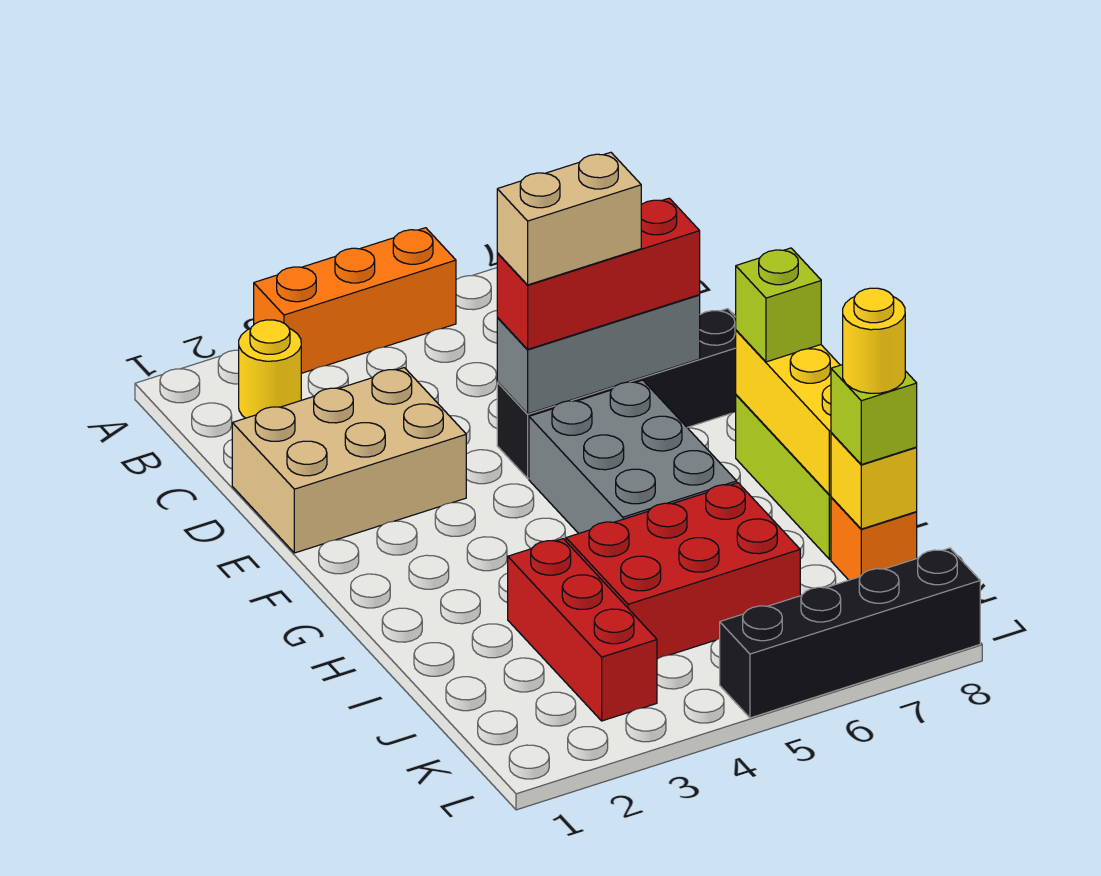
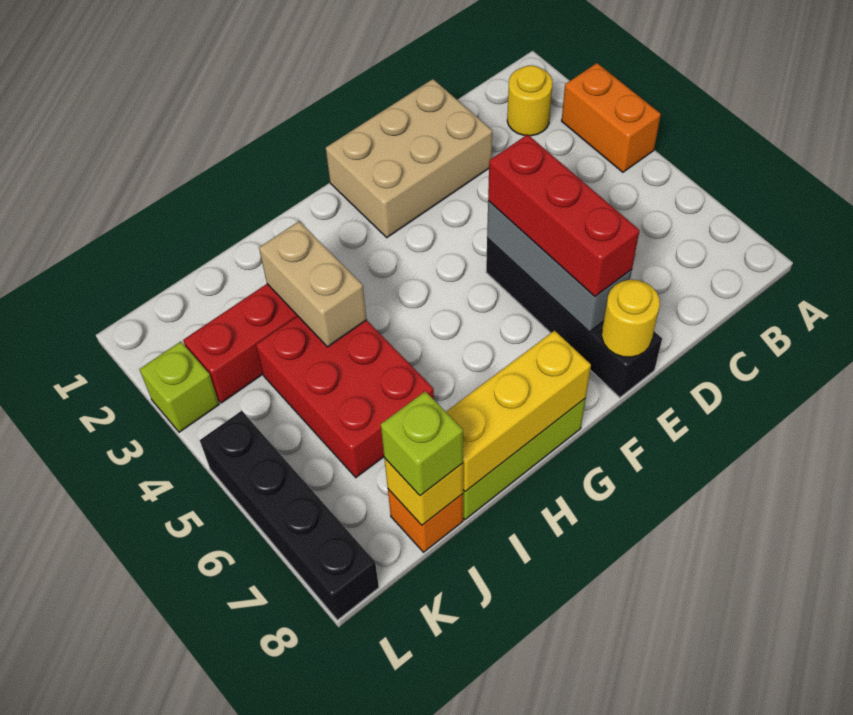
orange brick A3:A5 level 1 -> orange brick A3:A4 level 1
tan brick D1:E3 level 1 -> tan brick D1:F2 level 1
tan brick E5:E6 level 4 -> tan brick I3:I4 level 2
grey brick F5:H6 level 1 -> none
lime brick G8 level 3 -> lime brick L3 level 1
yellow round brick J8 level 4 -> yellow round brick E8 level 2

